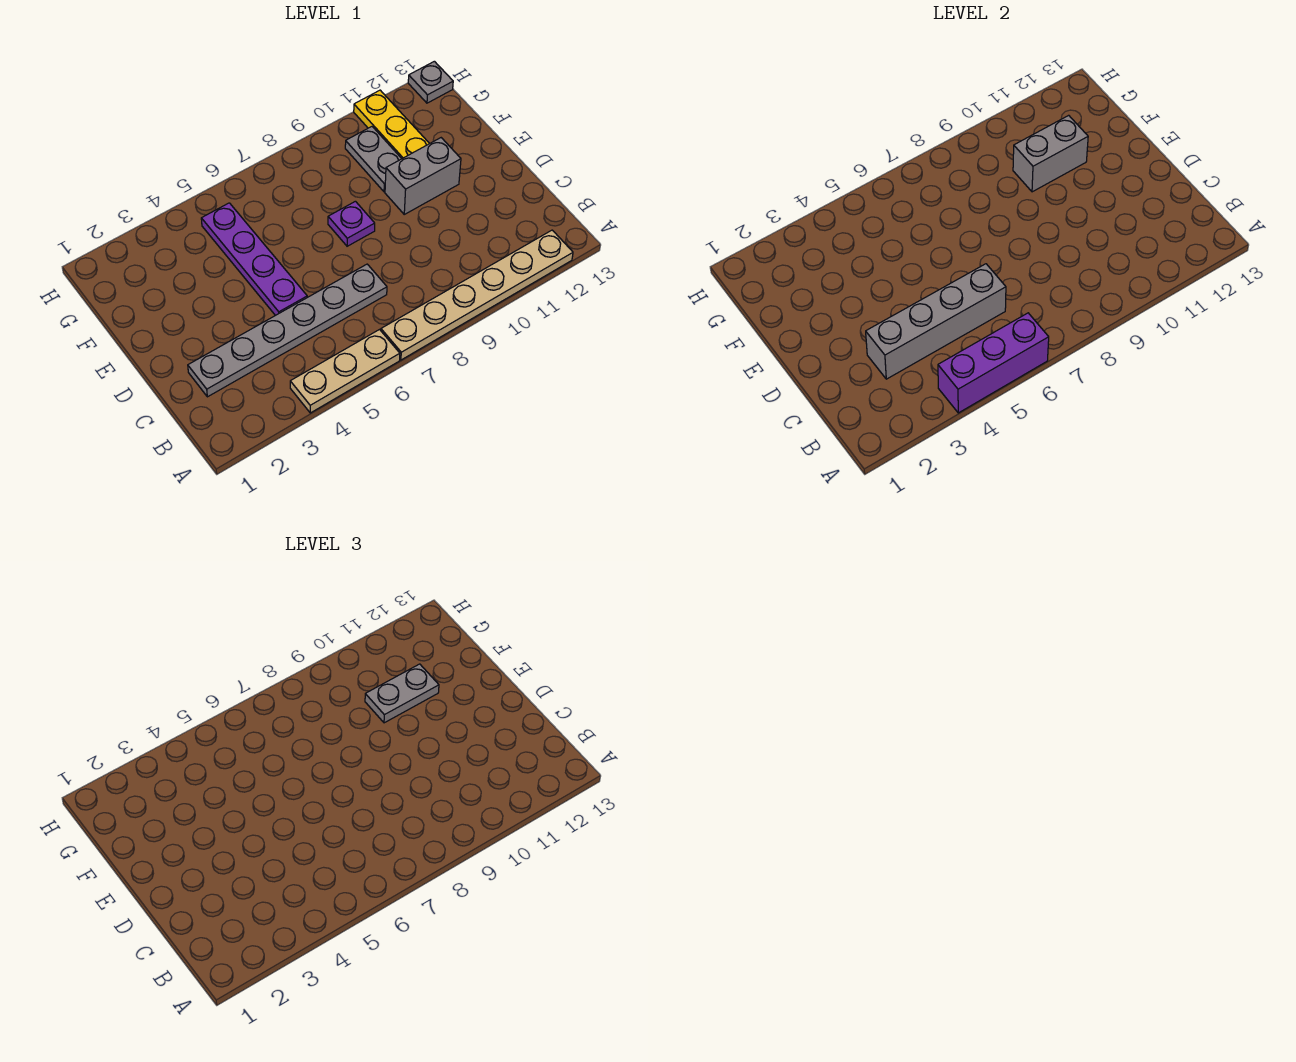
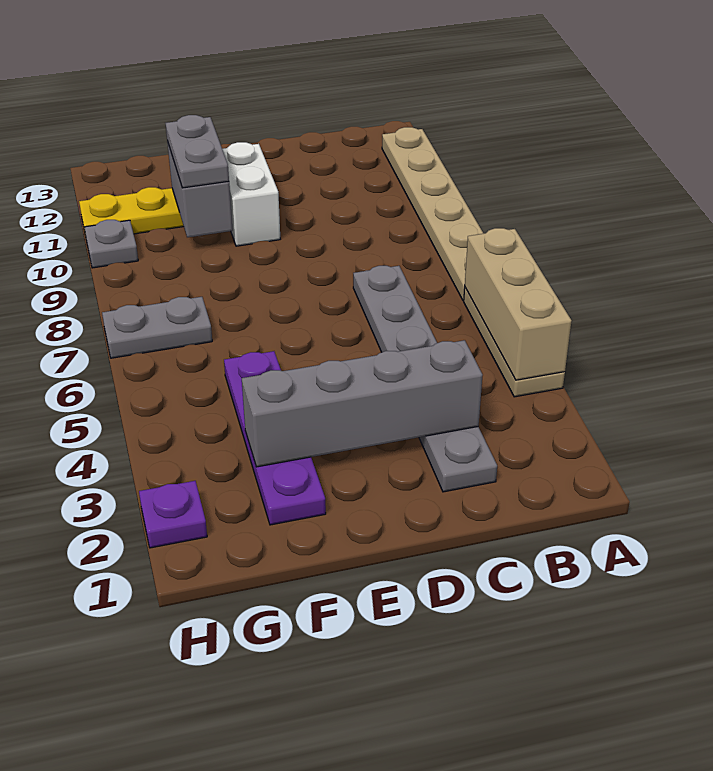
purple brick A4:A6 level 2 -> tan brick A4:A6 level 2
grey brick C3:C6 level 2 -> grey brick C3:F3 level 2
purple plate D5:G5 level 1 -> purple plate F2:F5 level 1
purple plate E8 level 1 -> purple plate H2 level 1
grey brick E10:E11 level 1 -> white brick E10:E11 level 1
grey plate F10:G10 level 1 -> grey plate G7:H7 level 1
grey plate H13 level 1 -> grey plate H10 level 1

